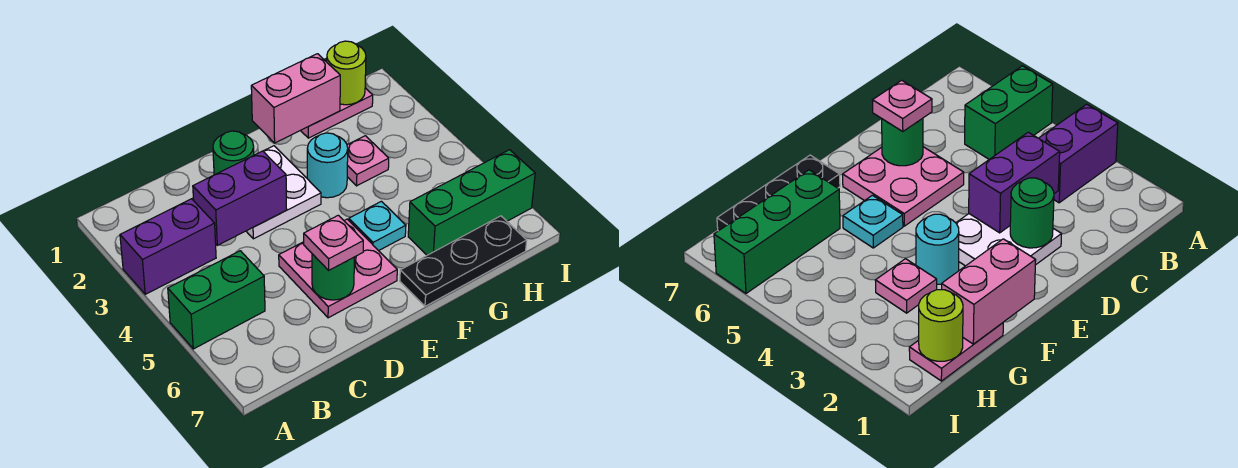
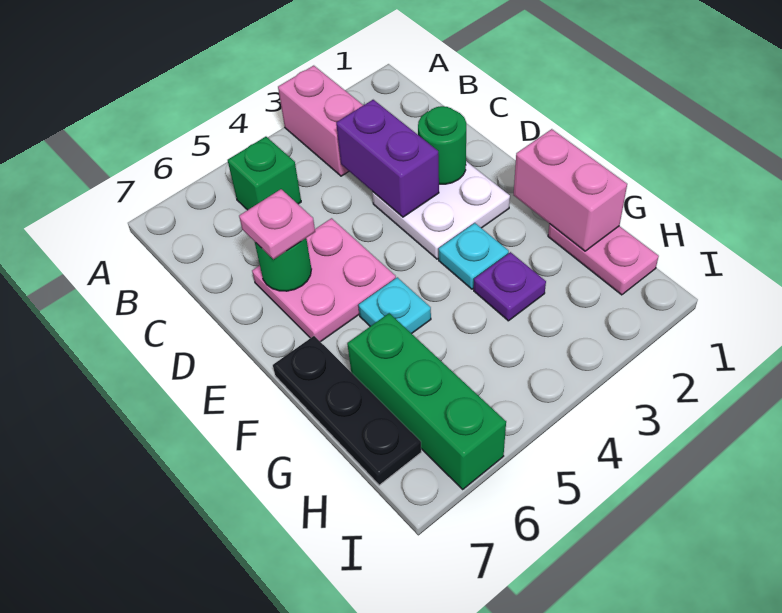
purple brick A3:B3 level 1 -> pink brick A3:B3 level 1
green brick A5:B5 level 1 -> green brick B5 level 1
cyan round brick F3 level 1 -> cyan plate F3 level 1
pink plate G3 level 1 -> purple plate G3 level 1
lime round brick H1 level 2 -> none

